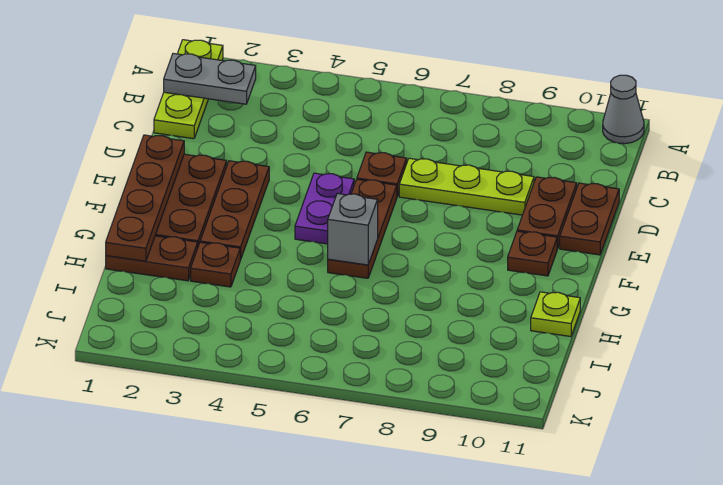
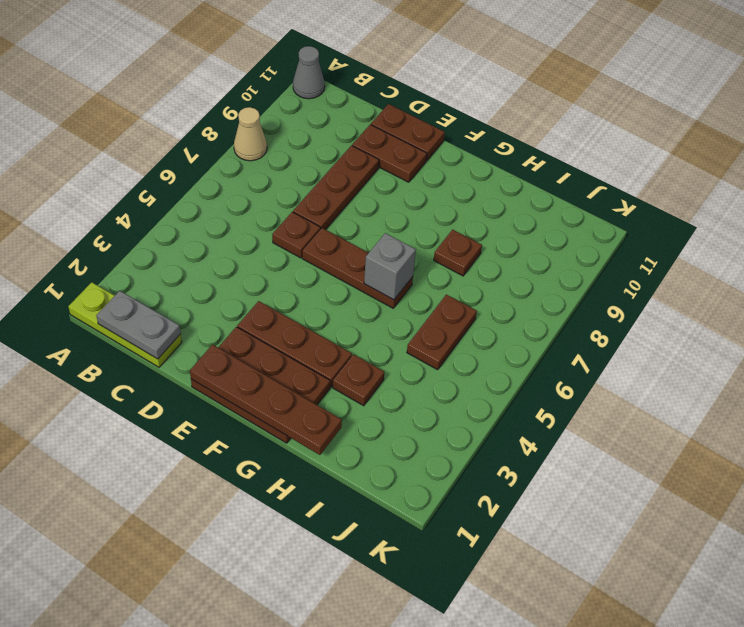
none -> tan cone A8 level 1
grey plate B1:B2 level 2 -> grey plate B1:C1 level 2
lime plate D7:D9 level 1 -> brown plate D7:D9 level 1
purple plate E5:F5 level 1 -> none
brown plate F10 level 1 -> brown plate H8 level 1
brown plate H1:H2 level 1 -> brown plate I5:I6 level 1
lime plate H11 level 1 -> none

